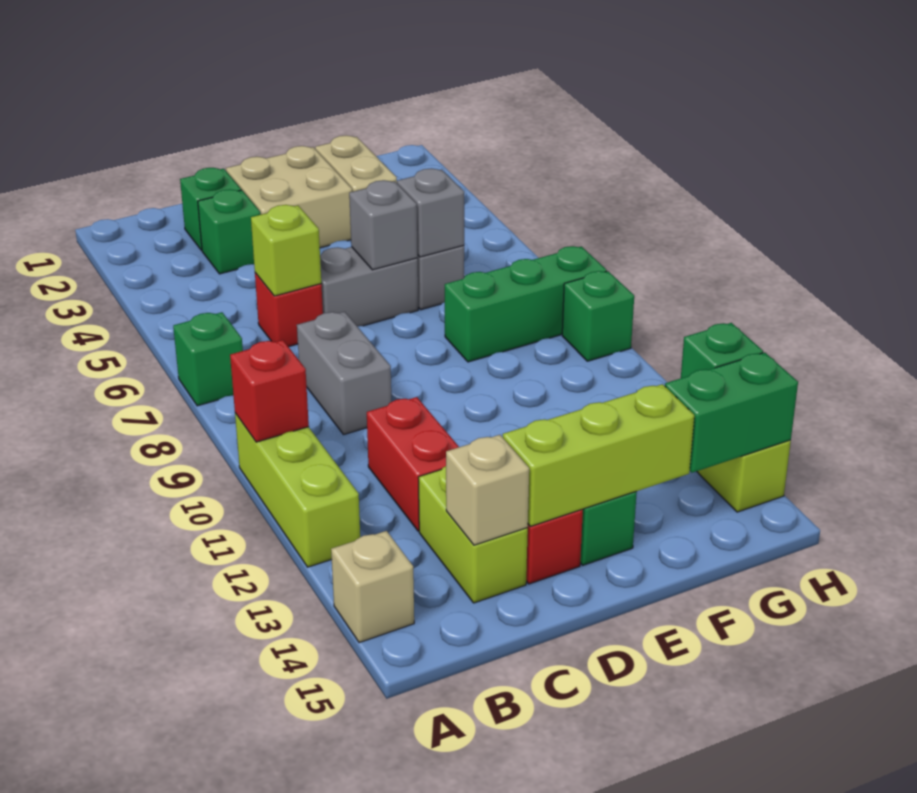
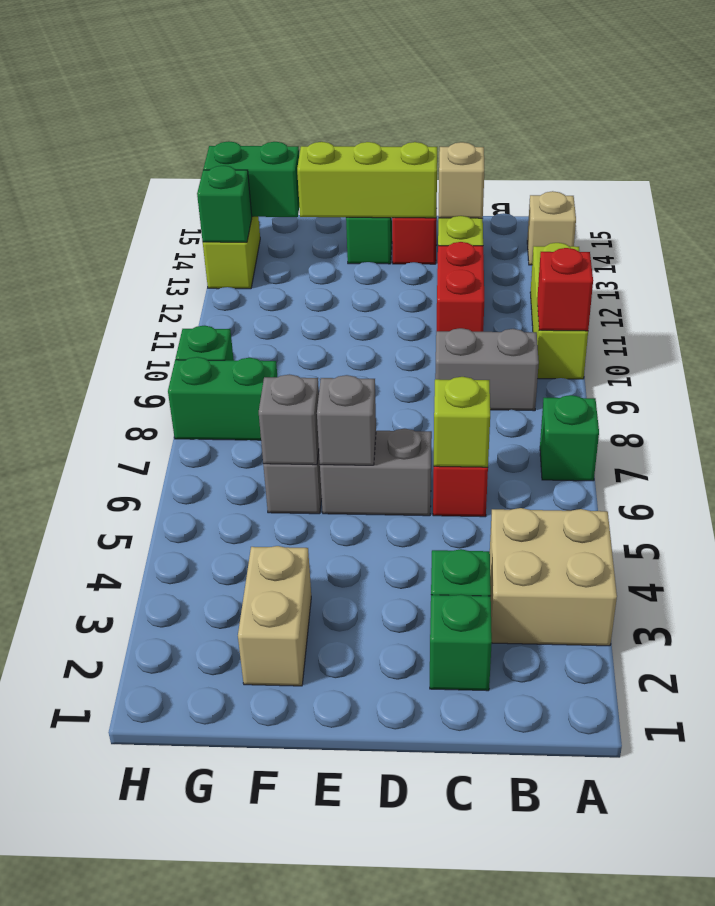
grey brick C8:C9 level 1 -> grey brick B9:C9 level 1
tan brick D2:E3 level 1 -> tan brick A3:B4 level 1
green brick F8:H8 level 1 -> green brick G8:H8 level 1

